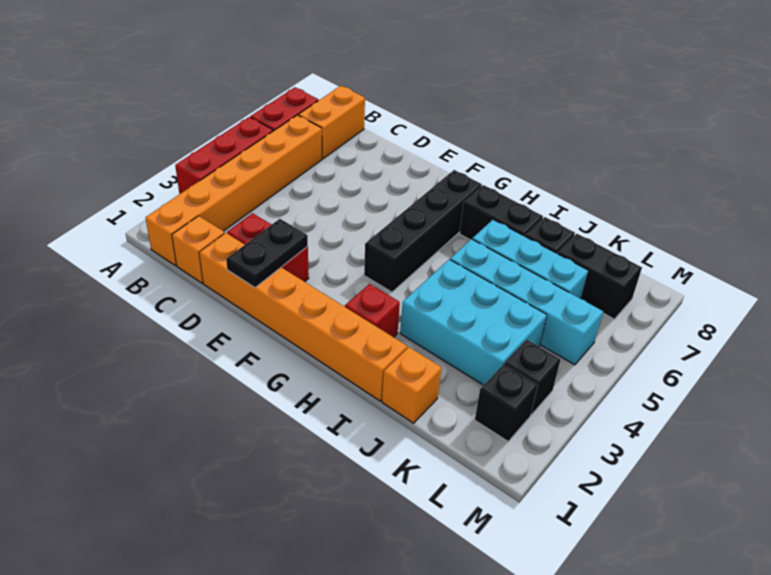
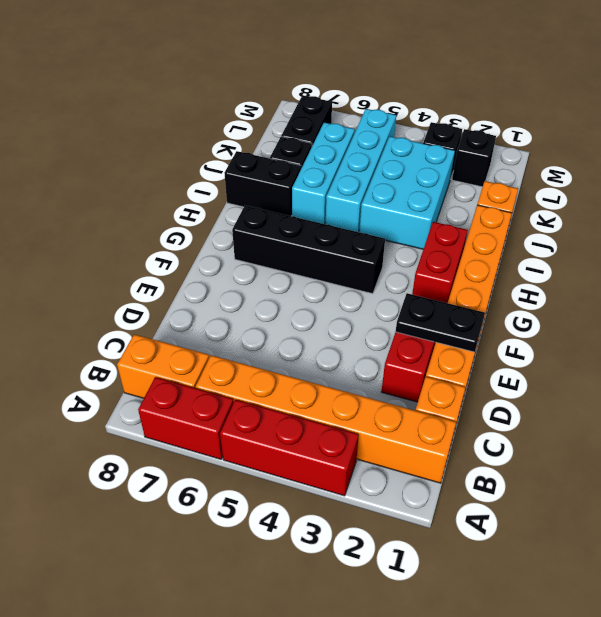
red brick H2 level 1 -> red brick G2:H2 level 1
black brick H7:I7 level 1 -> black brick I7:I8 level 1

